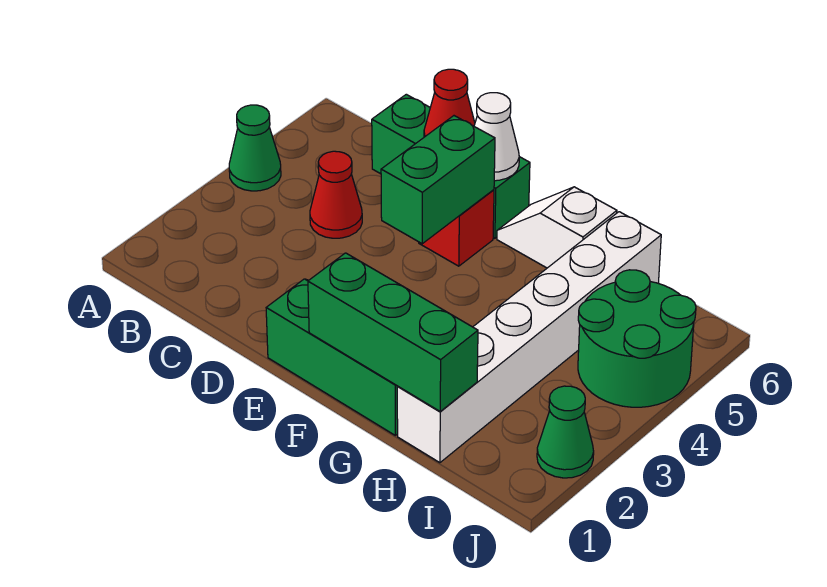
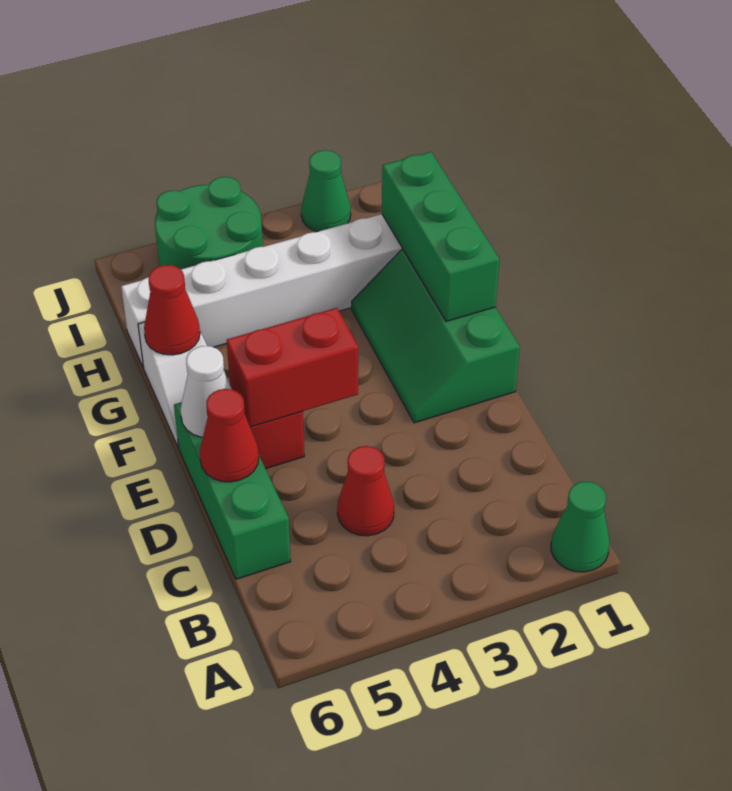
green cone A4 level 1 -> green cone A1 level 1
green brick E4:E5 level 2 -> red brick E4:E5 level 2
none -> red cone G6 level 2

